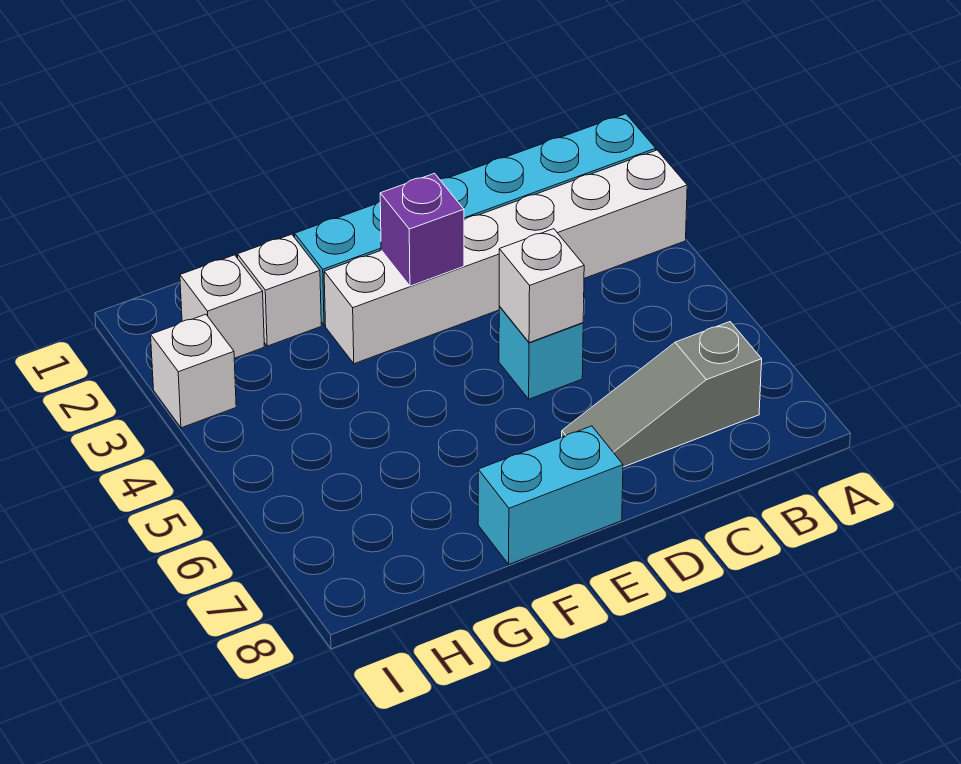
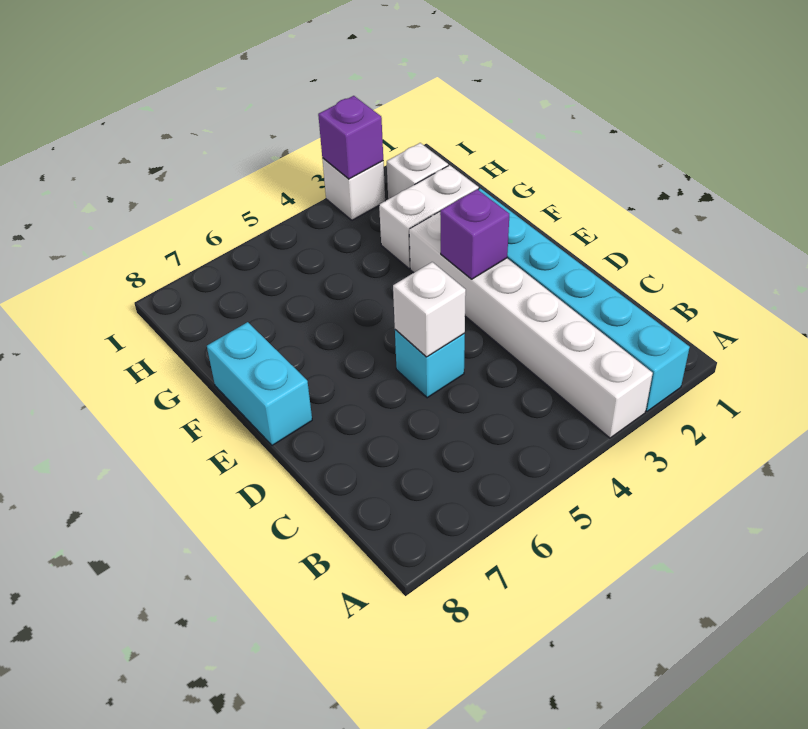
grey slope B7:D7 level 1 top B -> none
white brick G2 level 1 -> white brick G2:G3 level 1
none -> purple brick I3 level 2

